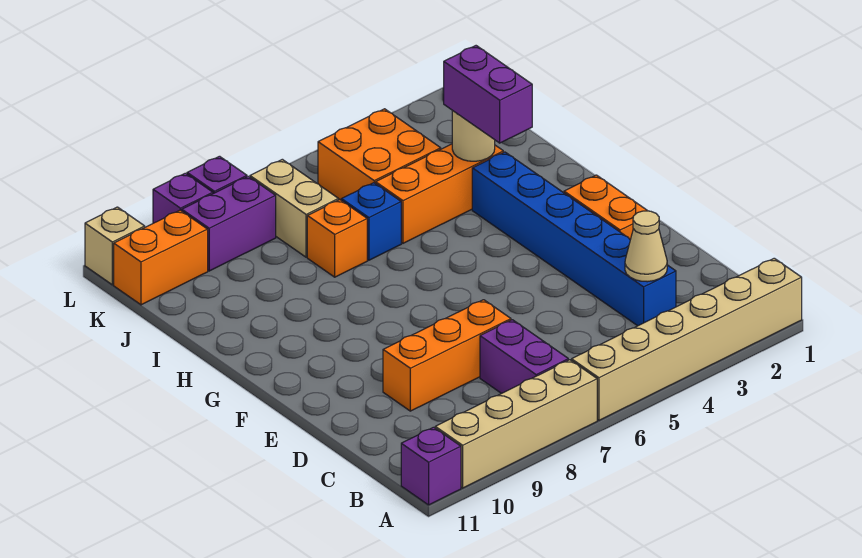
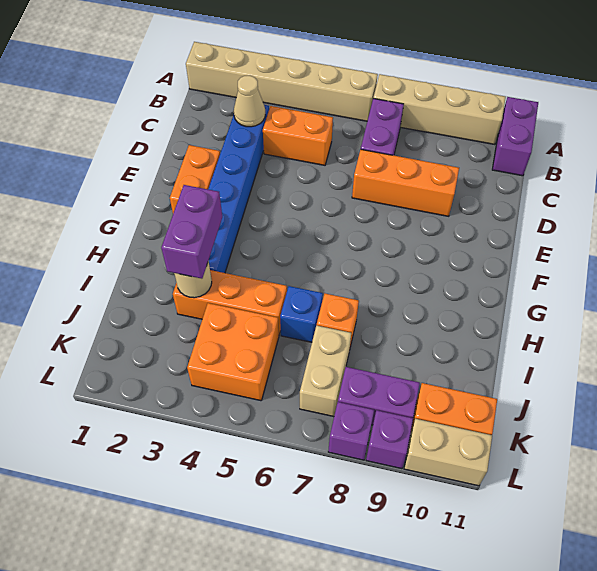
purple brick A11 level 1 -> purple brick A11:B11 level 1
none -> orange brick C4:C5 level 1
tan brick L11 level 1 -> tan brick L10:L11 level 1

